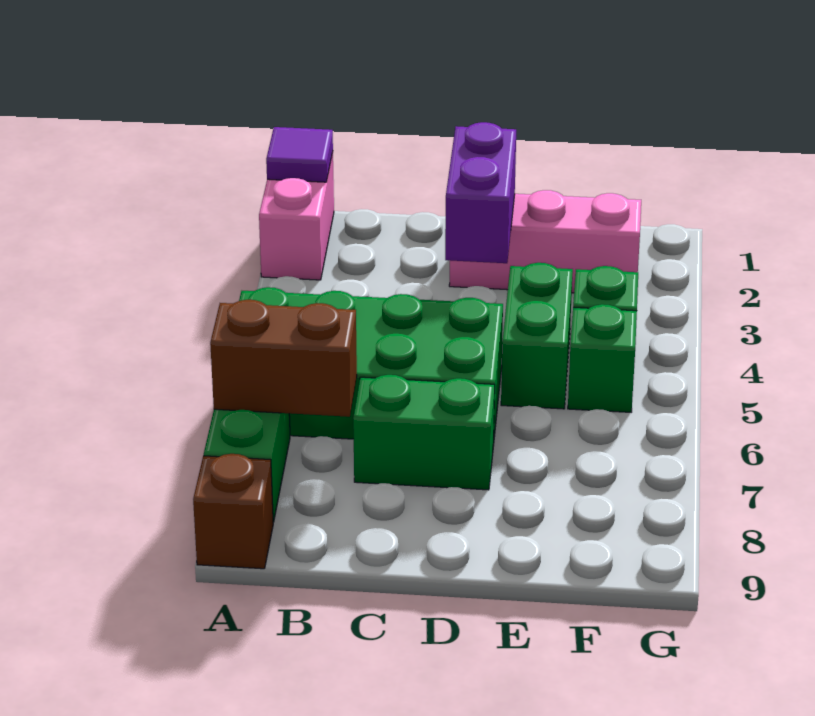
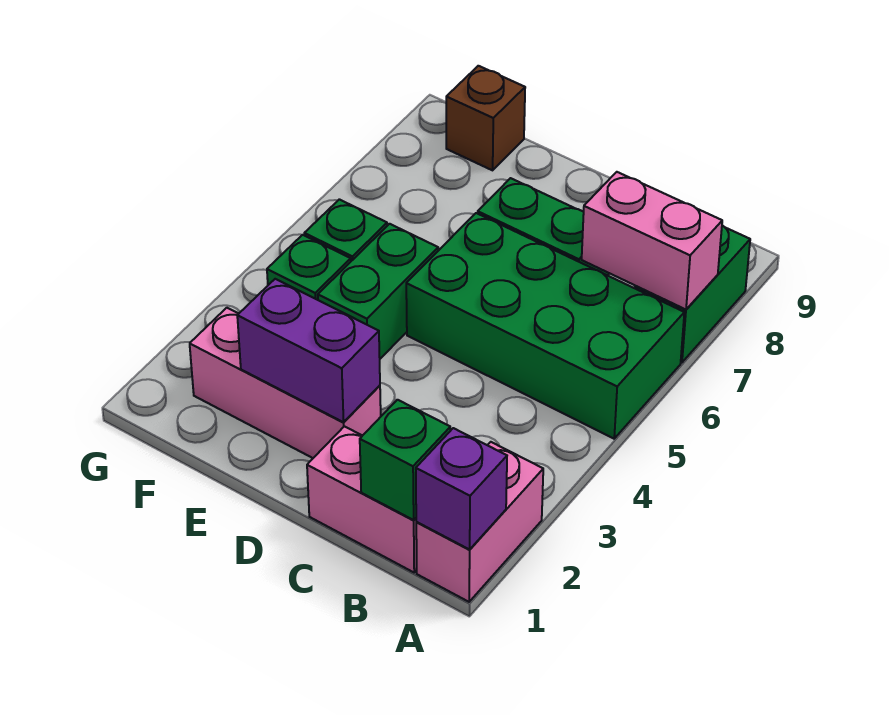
purple tile A1 level 2 -> purple brick A1 level 2
brown brick A7:B7 level 2 -> pink brick A7:B7 level 2
brown brick A9 level 1 -> brown brick F9 level 1
none -> pink brick B1:C1 level 1
none -> green brick B1 level 2
purple brick D2:D3 level 2 -> purple brick D2:E2 level 2

